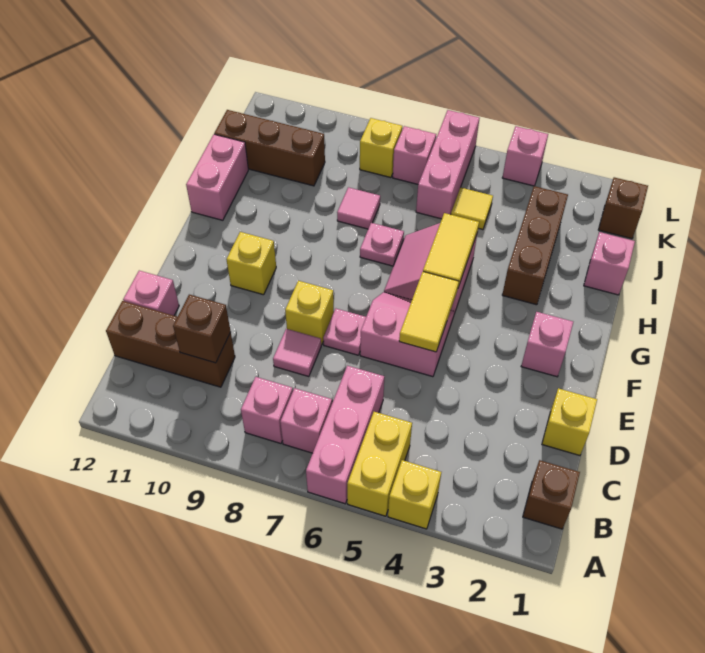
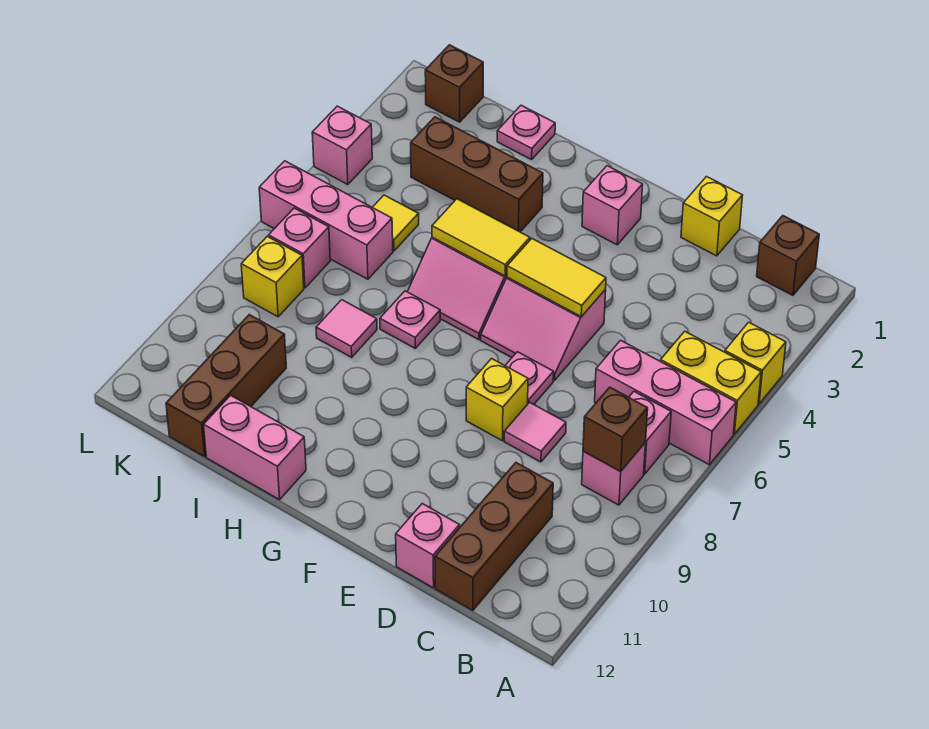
brown brick C10 level 2 -> brown brick B8 level 2
pink slope E5:F6 level 1 top E -> pink slope E5:F6 level 1 top 5
yellow brick F10 level 1 -> none
pink brick I1 level 1 -> pink plate I1 level 1

